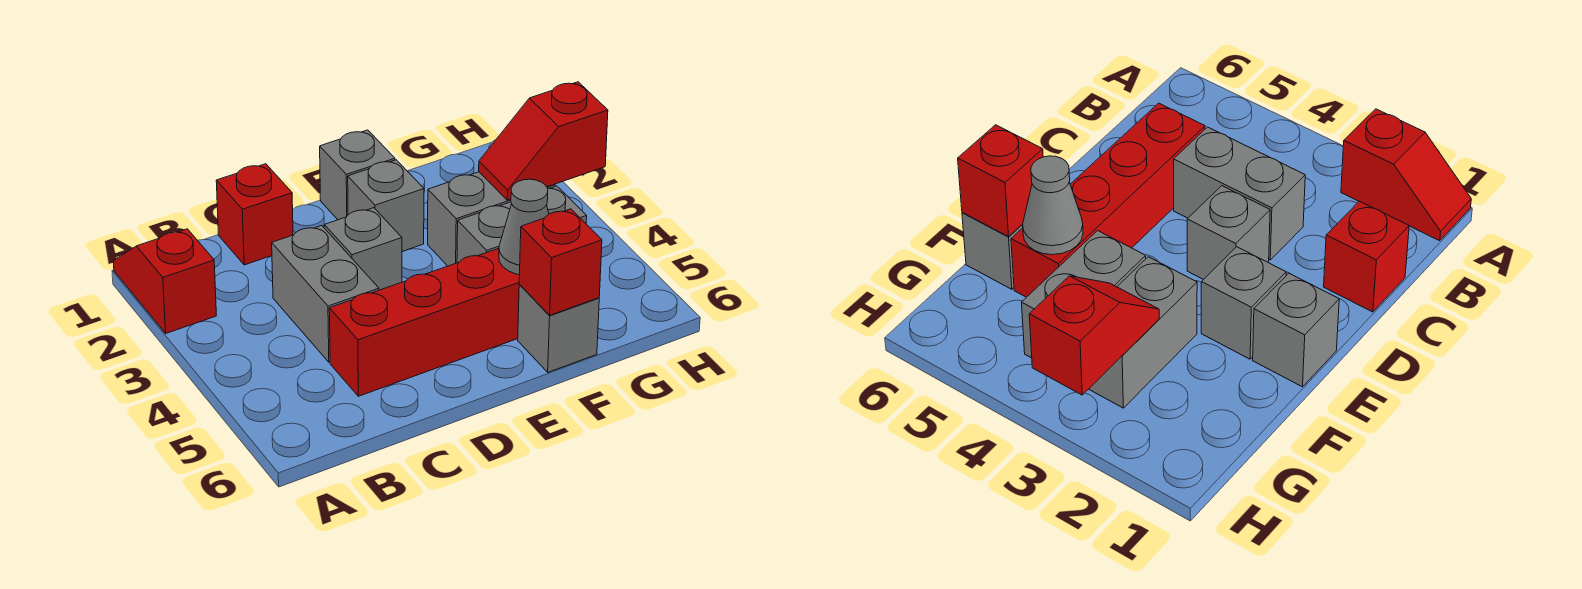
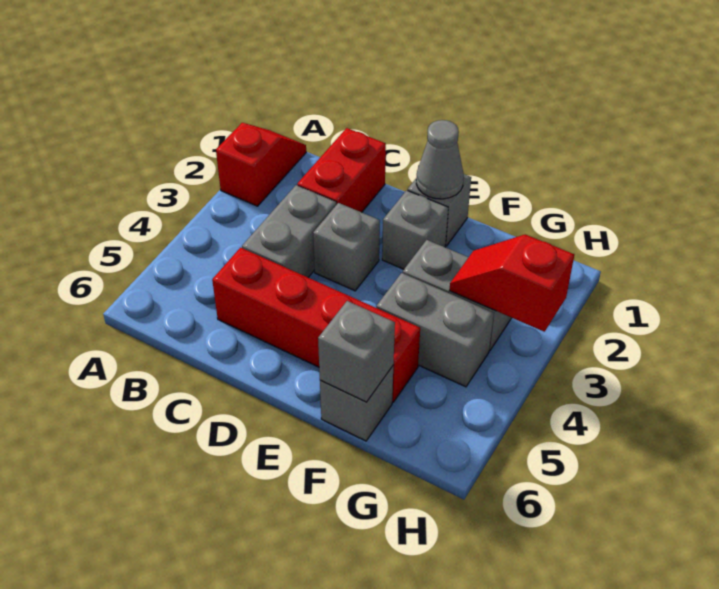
red brick C1 level 1 -> red brick C1:C2 level 1
grey cone F5 level 2 -> grey cone E1 level 2
red brick F6 level 2 -> grey brick F6 level 2

